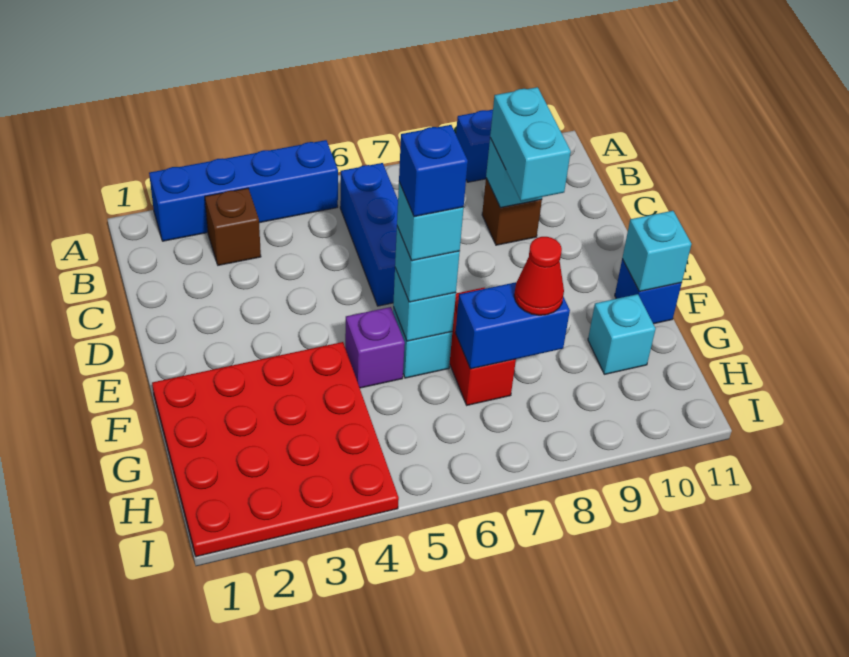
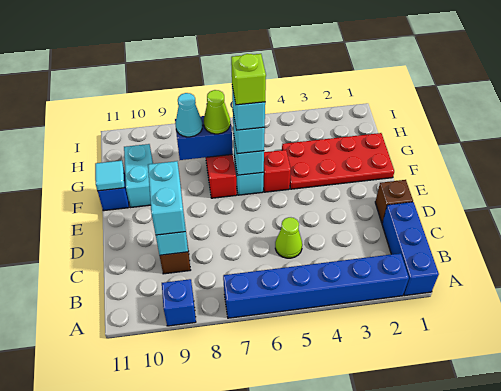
blue brick A2:A5 level 1 -> blue brick A2:A7 level 1
brown brick B3 level 1 -> brown brick D1 level 1
blue brick B6:D6 level 1 -> blue brick A1:C1 level 1
none -> lime cone C5 level 1
red plate F1:I4 level 1 -> red plate F1:G4 level 1
purple brick F5 level 1 -> red brick F5 level 1
blue brick F6 level 5 -> lime brick F6 level 5
cyan brick F11 level 2 -> cyan tile F11 level 2
none -> lime cone G7 level 3
red cone G8 level 3 -> cyan cone G8 level 3
cyan brick G10 level 1 -> cyan brick F10:G10 level 1

